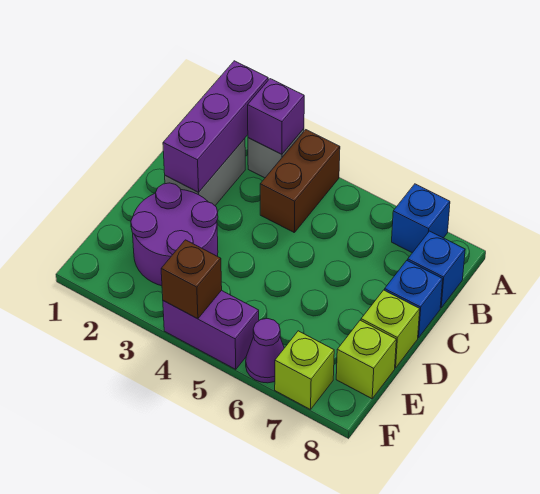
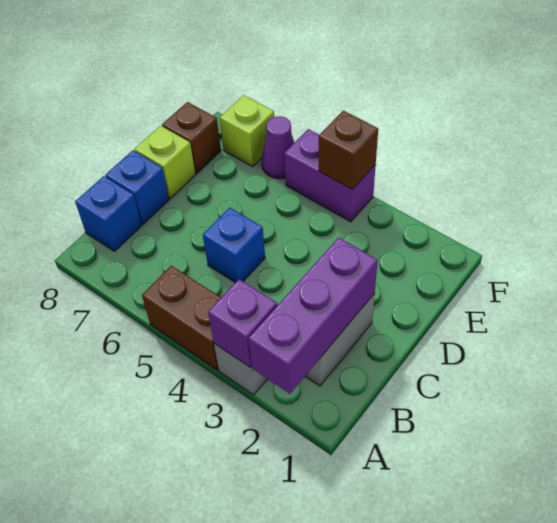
brown brick A4:B4 level 1 -> brown brick A4:A5 level 1
blue brick A7 level 1 -> blue brick C5 level 1
purple round brick D2:E3 level 1 -> none
lime brick E8 level 1 -> brown brick E8 level 1

